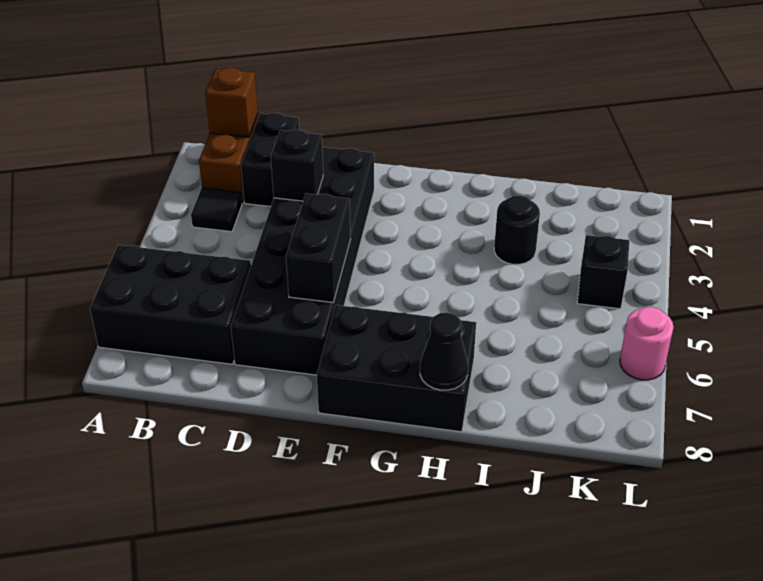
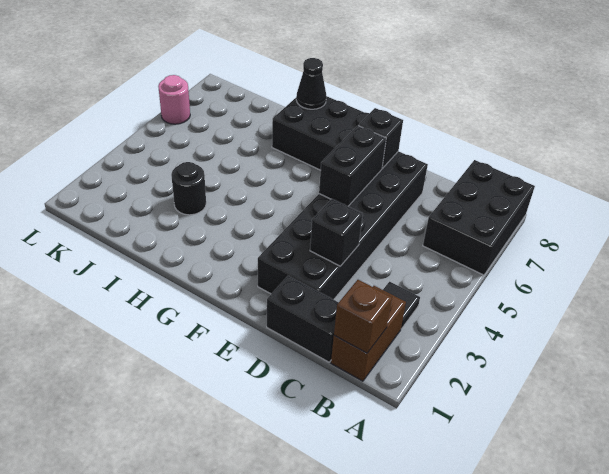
black brick A6:C7 level 1 -> black brick A6:B8 level 1
black brick C1:C2 level 1 -> black brick C1:D1 level 1
black brick K4 level 1 -> black brick E7 level 2

